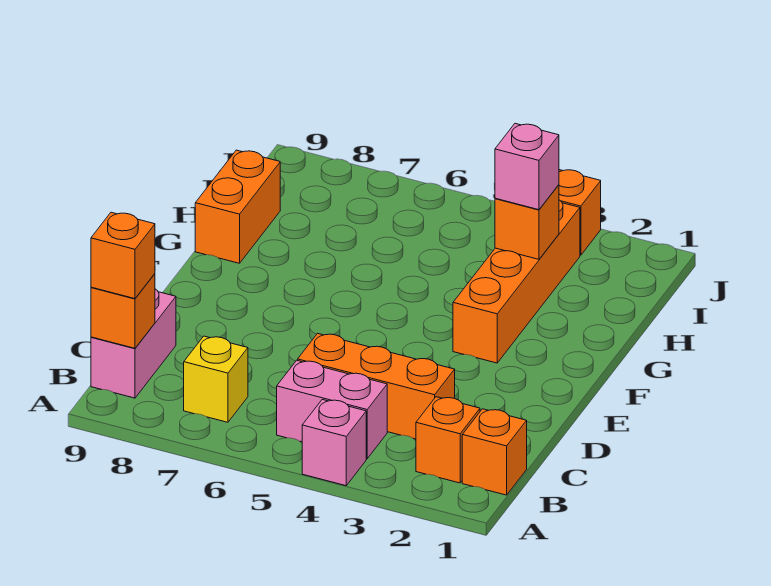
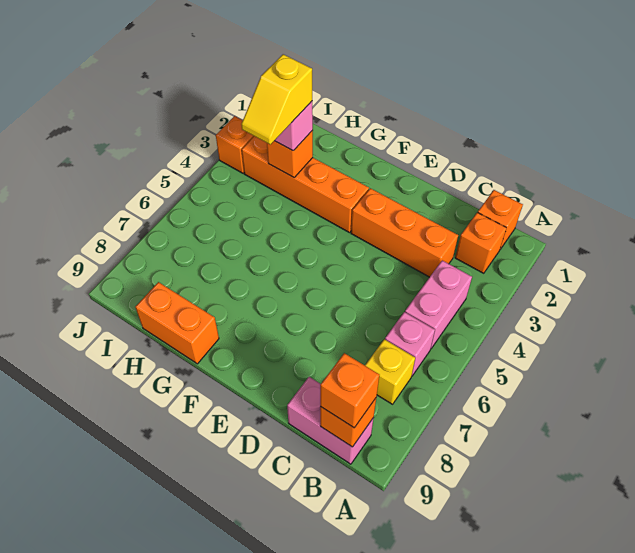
pink brick A4 level 1 -> pink brick B6 level 1
orange brick C3:C5 level 1 -> orange brick C3:E3 level 1
none -> yellow slope H3:H4 level 4 top 3

